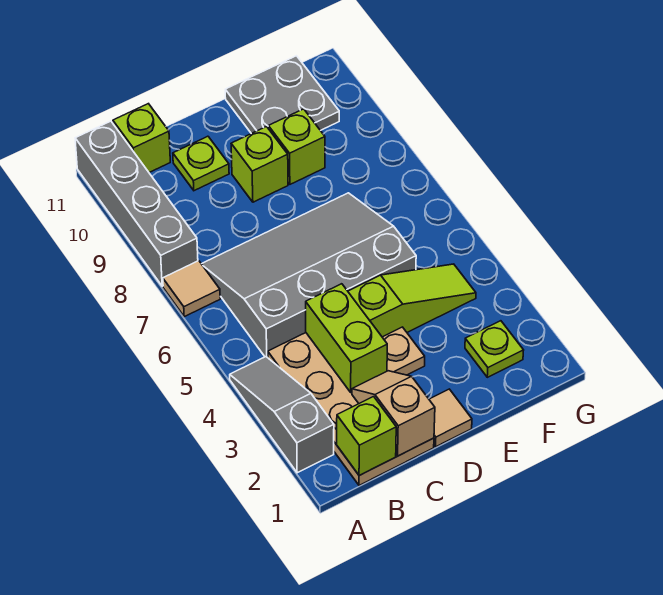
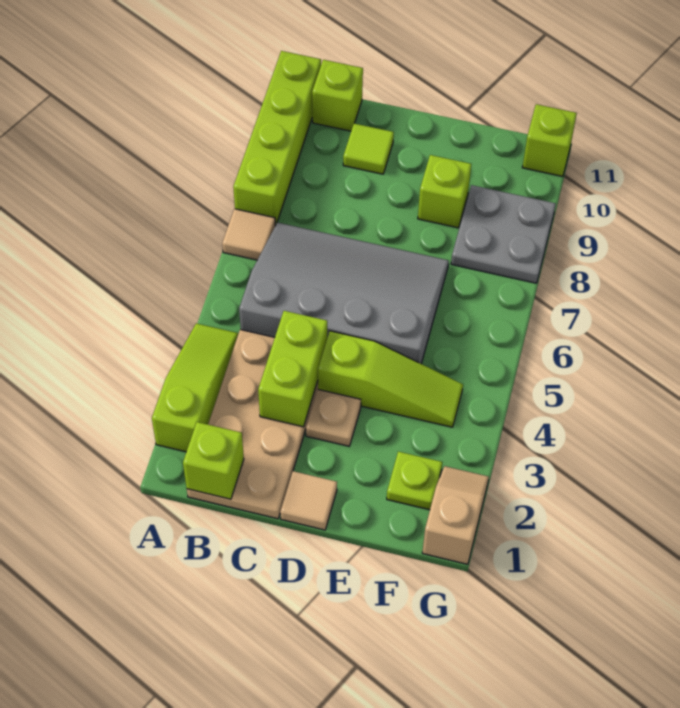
grey slope A2:A4 level 1 top 2 -> lime slope A2:A4 level 1 top 2
grey brick A8:A11 level 1 -> lime brick A8:A11 level 1
tan slope C1:C2 level 2 top 1 -> tan slope G1:G2 level 1 top 1
lime plate C10 level 1 -> lime tile C10 level 1
lime brick D9 level 1 -> lime brick G11 level 1
grey plate E10:F11 level 1 -> grey plate F8:G9 level 1

